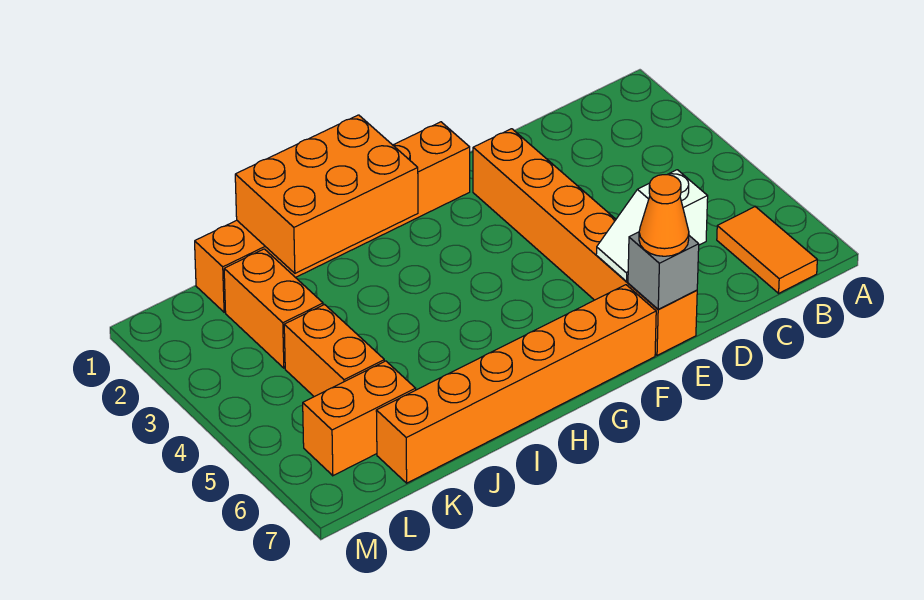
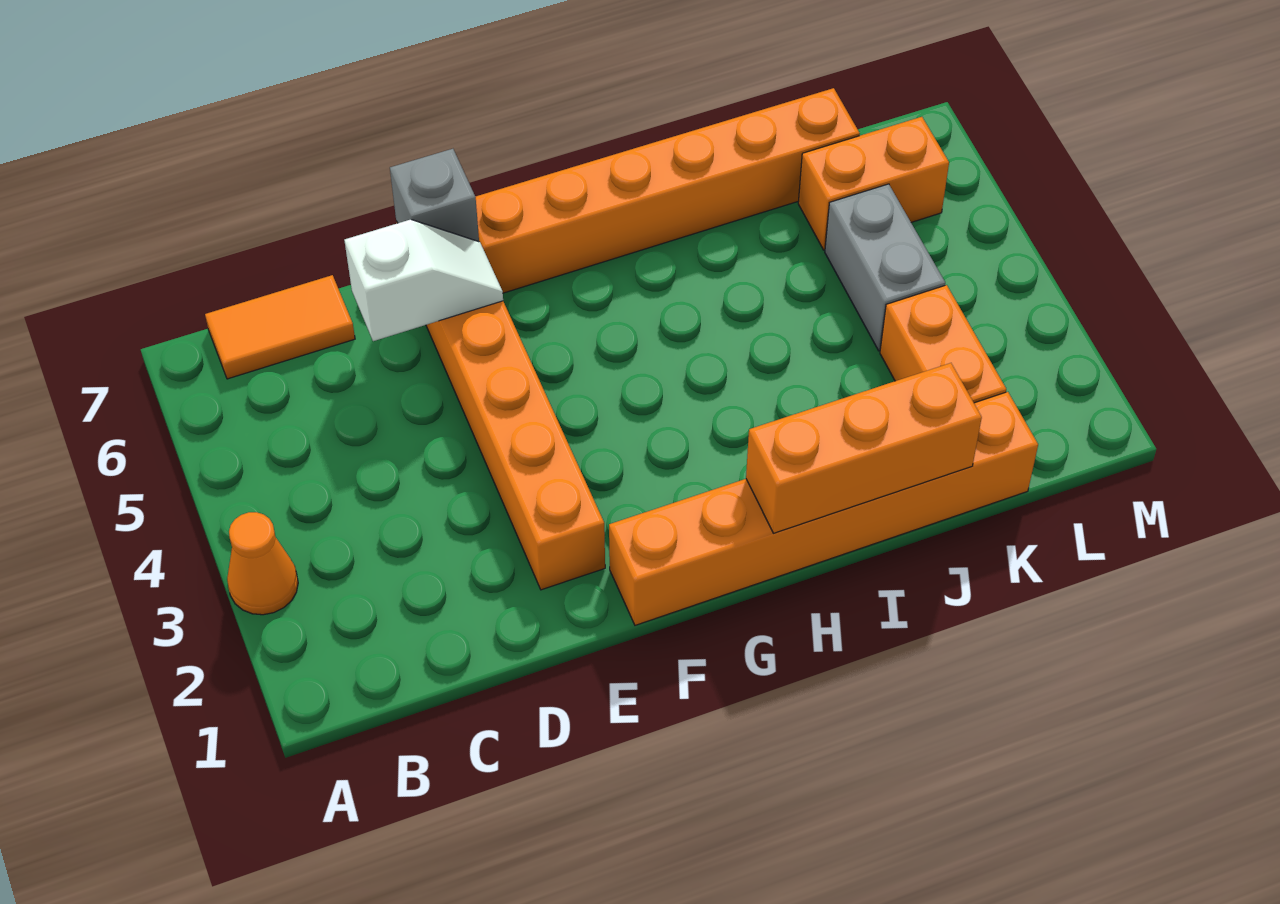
orange tile B6:B7 level 1 -> orange tile B7:C7 level 1
orange cone E7 level 3 -> orange cone A3 level 1
orange brick H1:J2 level 2 -> orange brick H1:J1 level 2
orange brick K4:K5 level 1 -> grey brick K4:K5 level 1

